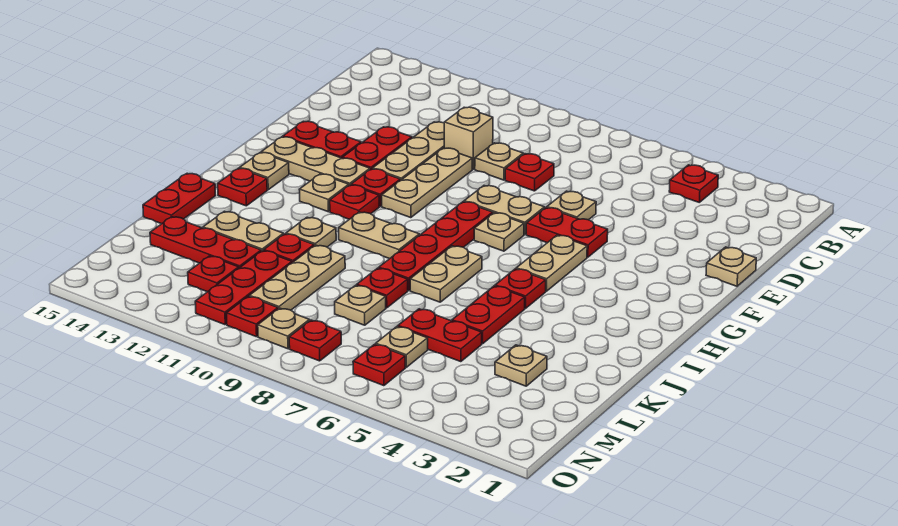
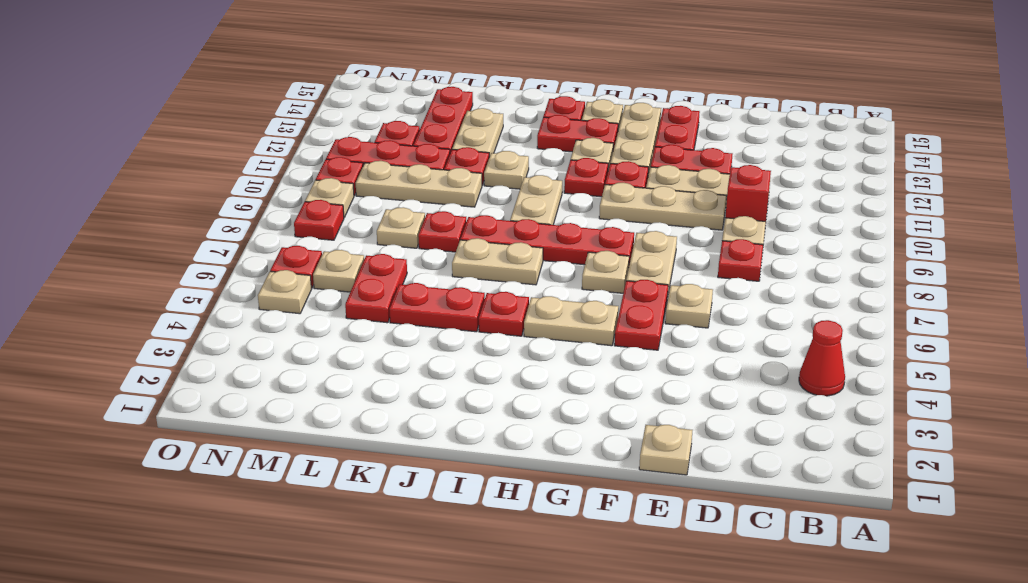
red plate B4 level 1 -> red cone B4 level 1
tan brick D10 level 1 -> red brick D10 level 1
red plate J15:K15 level 1 -> red plate H13:I13 level 1
tan plate L3 level 1 -> tan plate N5 level 1

